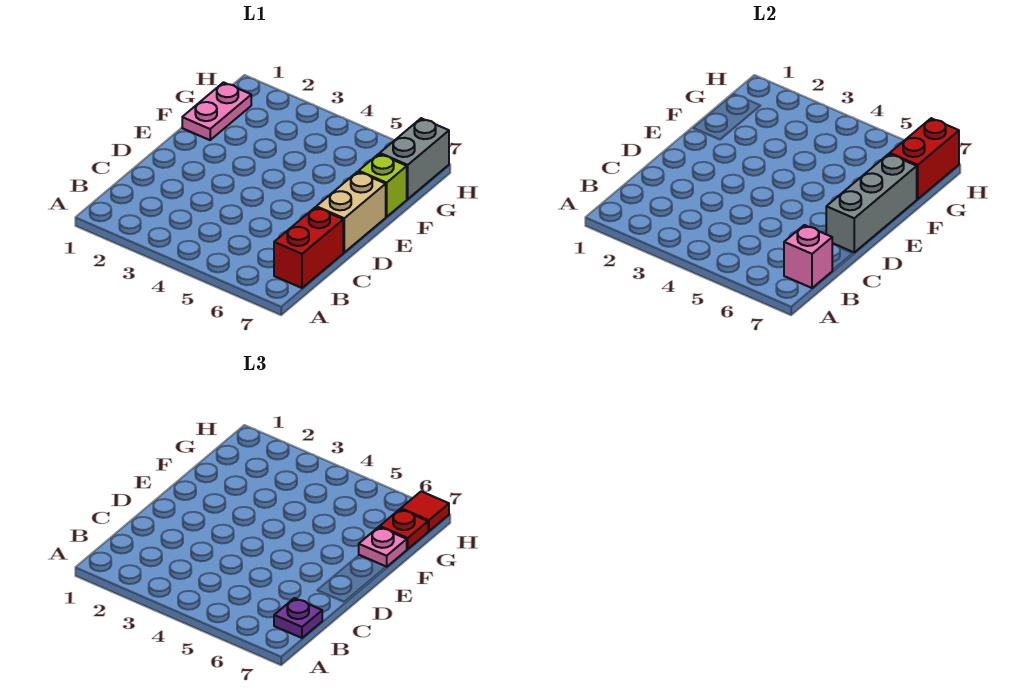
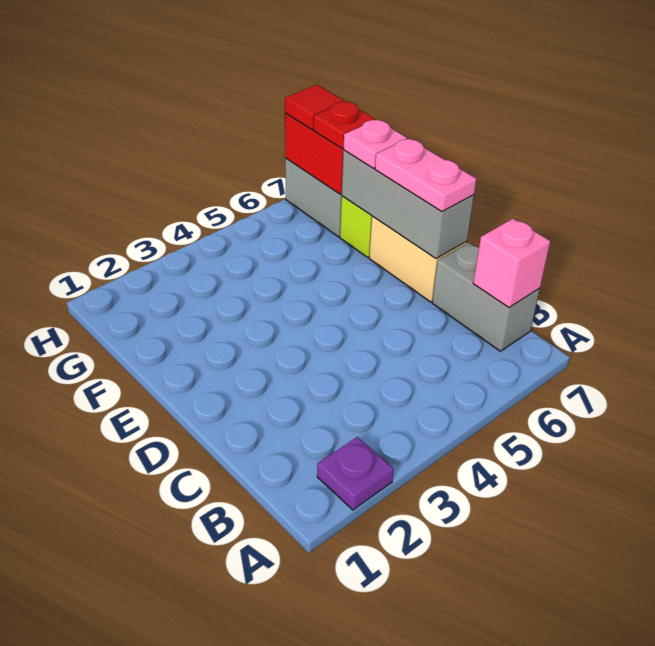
red brick B7:C7 level 1 -> grey brick B7:C7 level 1
purple plate B7 level 3 -> purple plate A2 level 1
pink plate F1:G1 level 1 -> pink plate D7:E7 level 3

